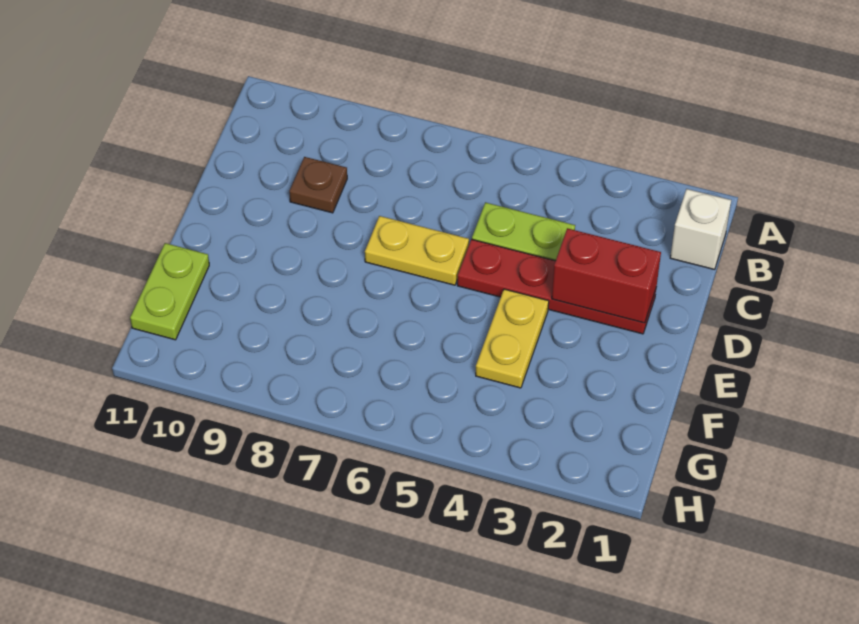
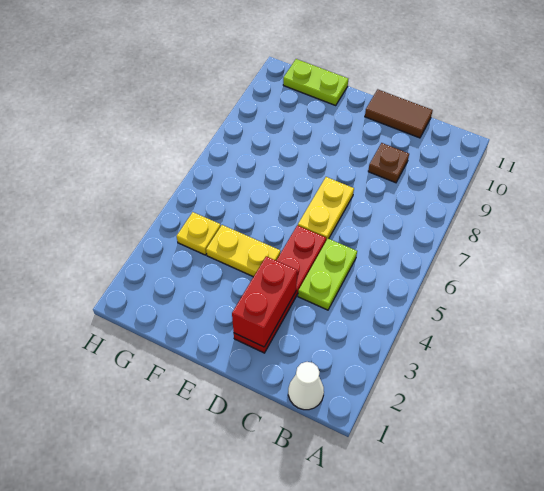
white brick B1 level 1 -> white cone B1 level 1
none -> brown tile C11:D11 level 1
none -> yellow plate G4 level 1

